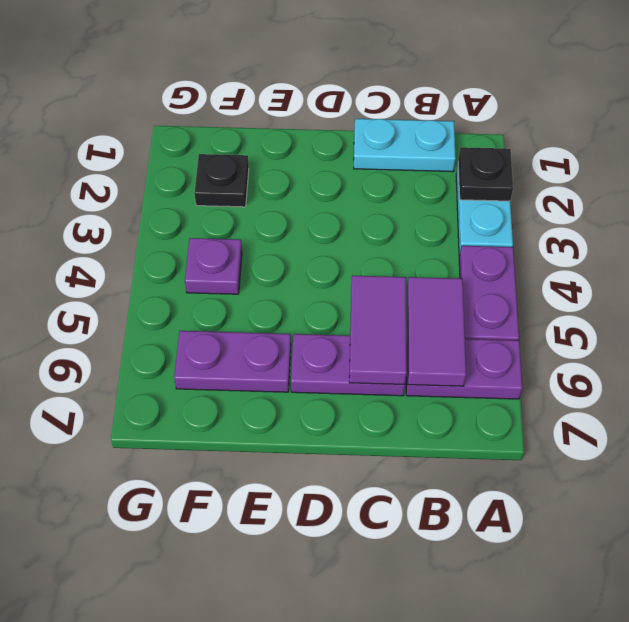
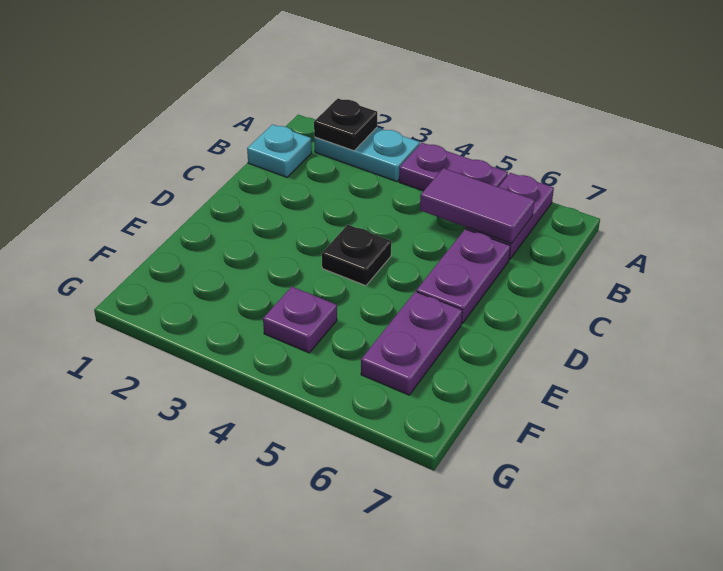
cyan plate B1:C1 level 1 -> cyan plate B1 level 1
purple tile C5:C6 level 2 -> none
black plate F2 level 1 -> black plate D4 level 1

